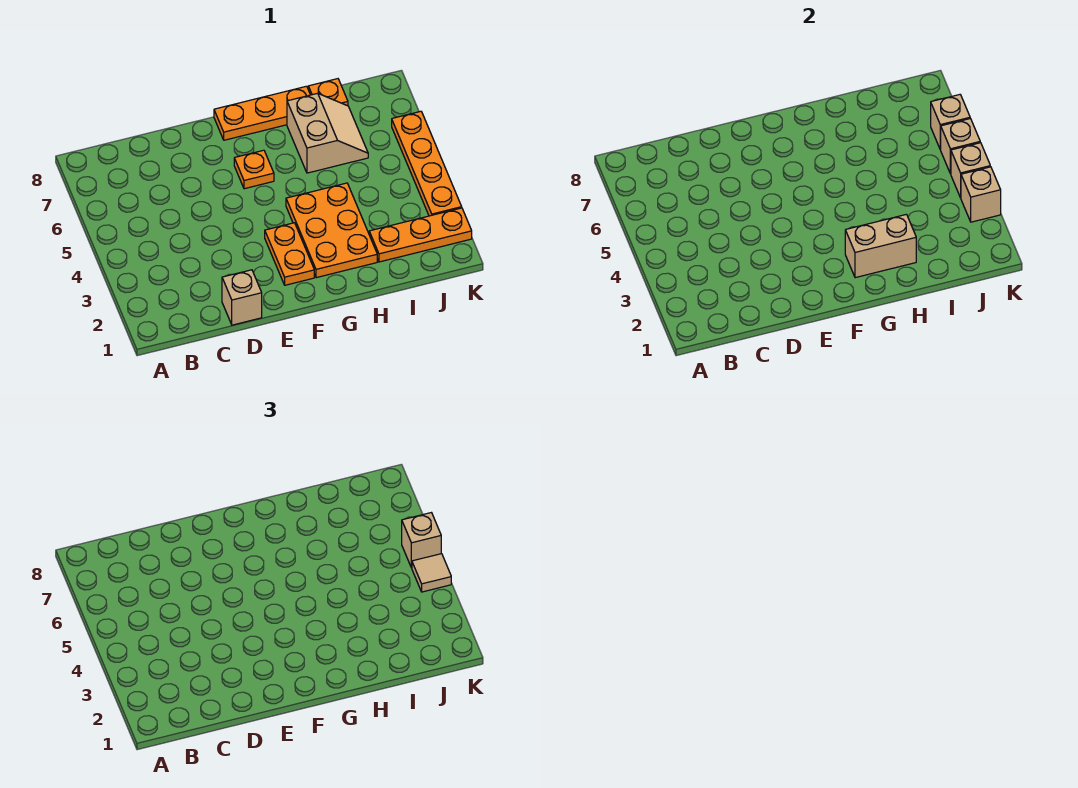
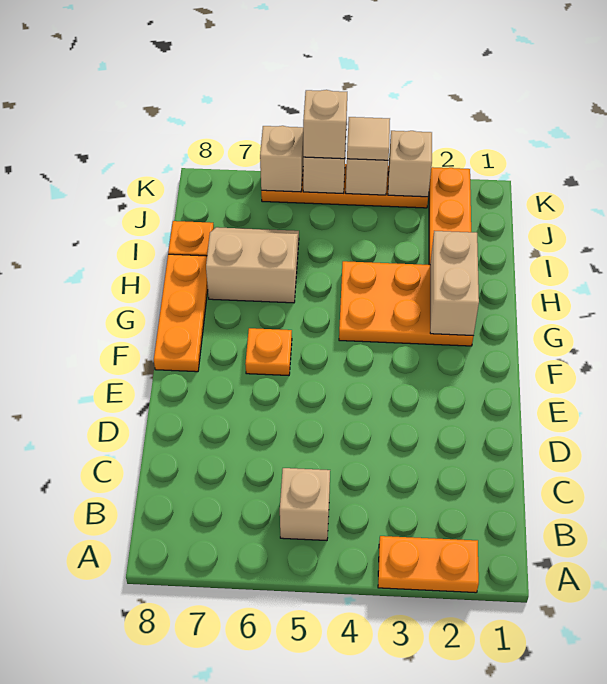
tan brick D1 level 1 -> tan brick B5 level 1
orange plate F2:F3 level 1 -> orange plate A2:A3 level 1

